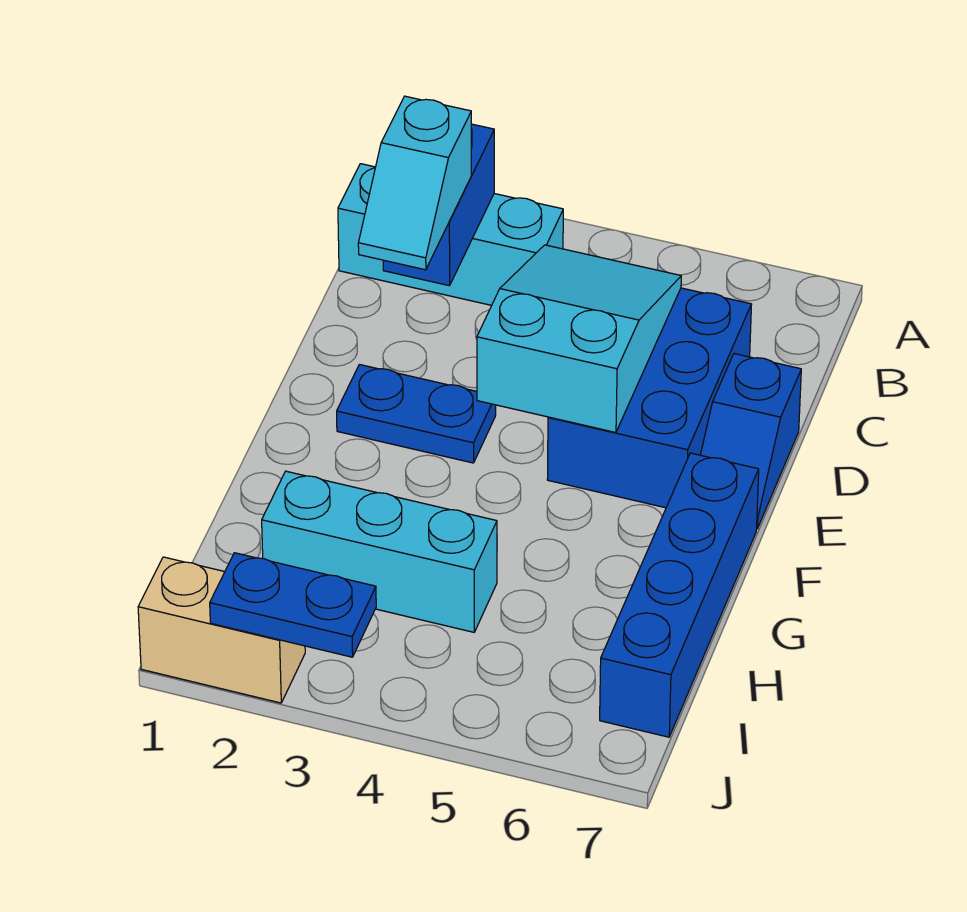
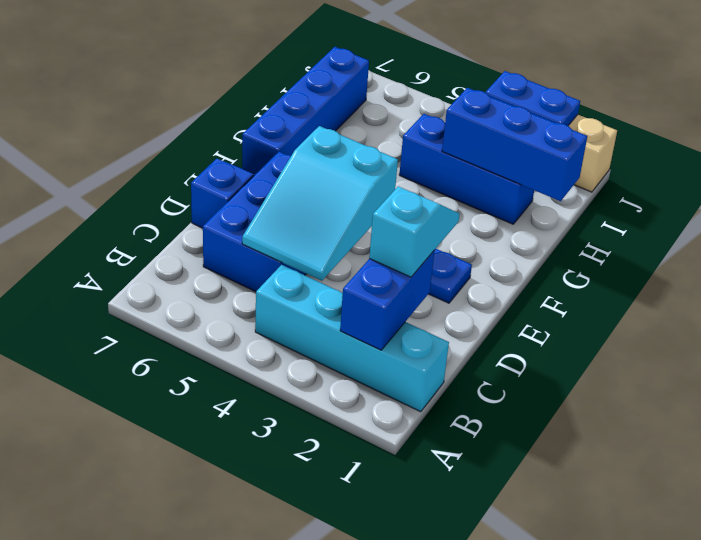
cyan brick B1:B3 level 1 -> cyan brick B1:B4 level 1
none -> blue brick H1:H3 level 2
cyan brick H2:H4 level 1 -> blue brick H2:H4 level 1

